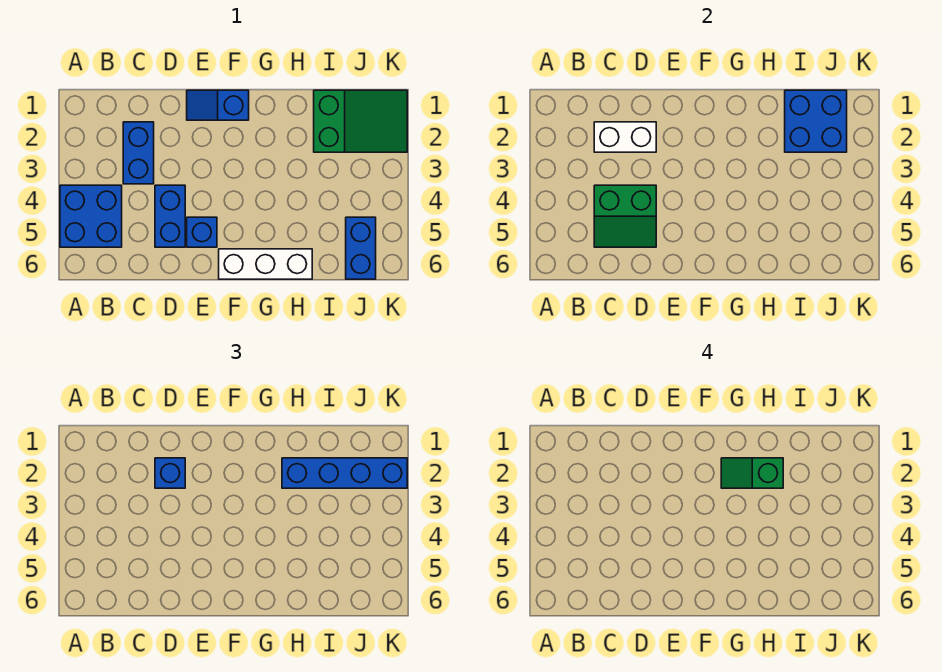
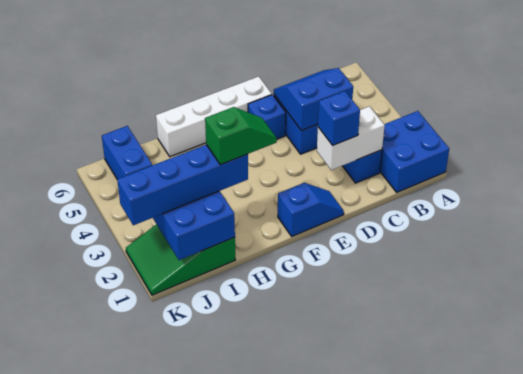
blue brick A4:B5 level 1 -> blue brick A1:B2 level 1
green slope C4:D5 level 2 top 4 -> blue slope C4:D5 level 2 top 4
white brick F6:H6 level 1 -> white brick E6:H6 level 1

